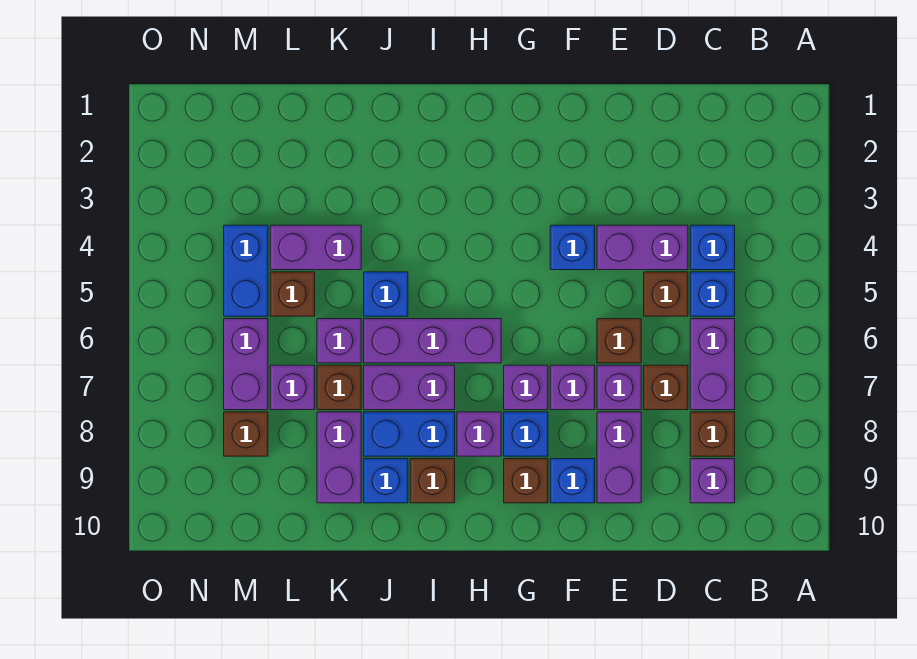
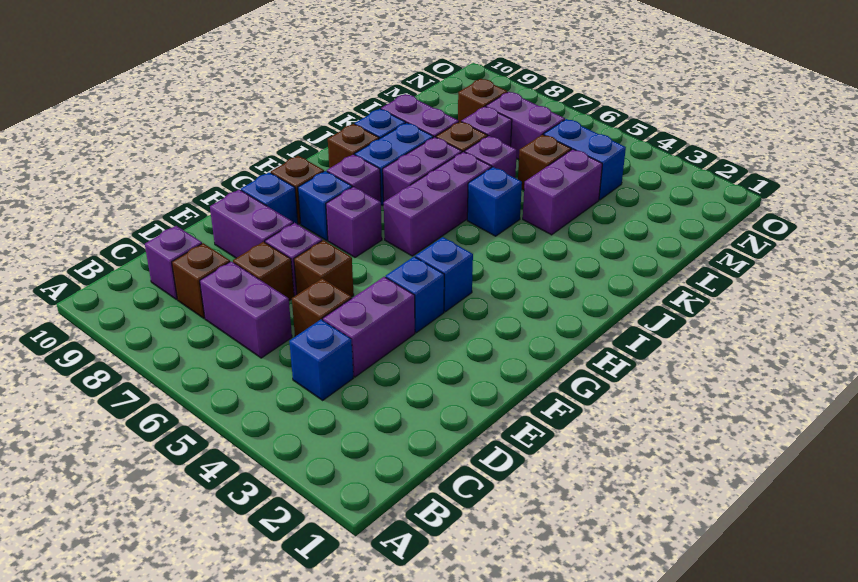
blue brick C5 level 1 -> blue brick G4 level 1
purple brick F7 level 1 -> none

